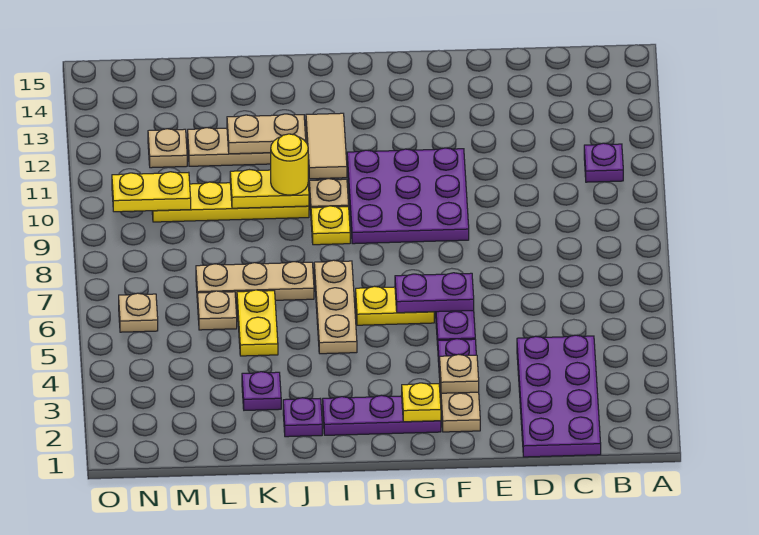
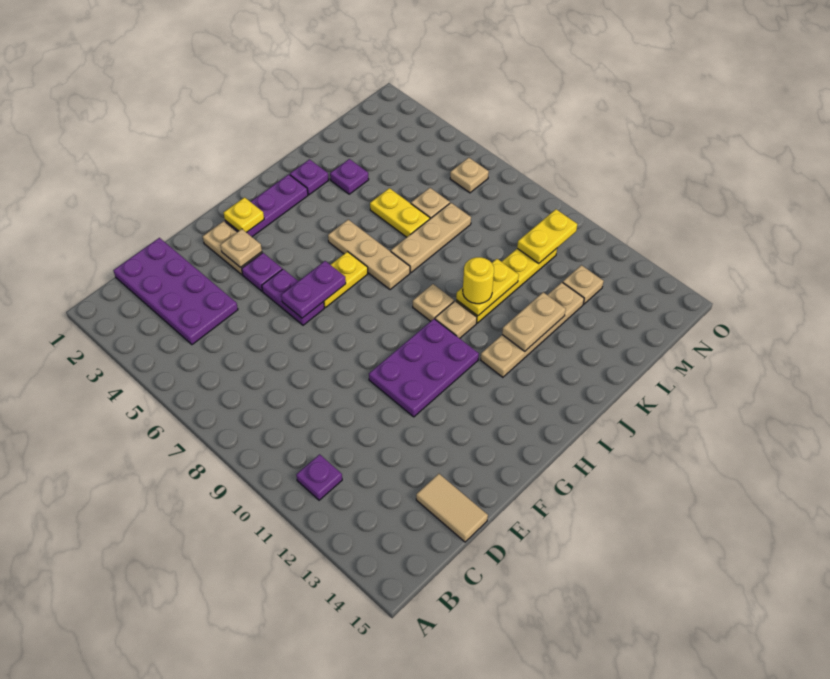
purple plate F9:H11 level 1 -> purple plate F10:H11 level 1
yellow plate I9 level 1 -> tan plate I9 level 1
tan tile I11:I12 level 2 -> tan tile D14:D15 level 1

